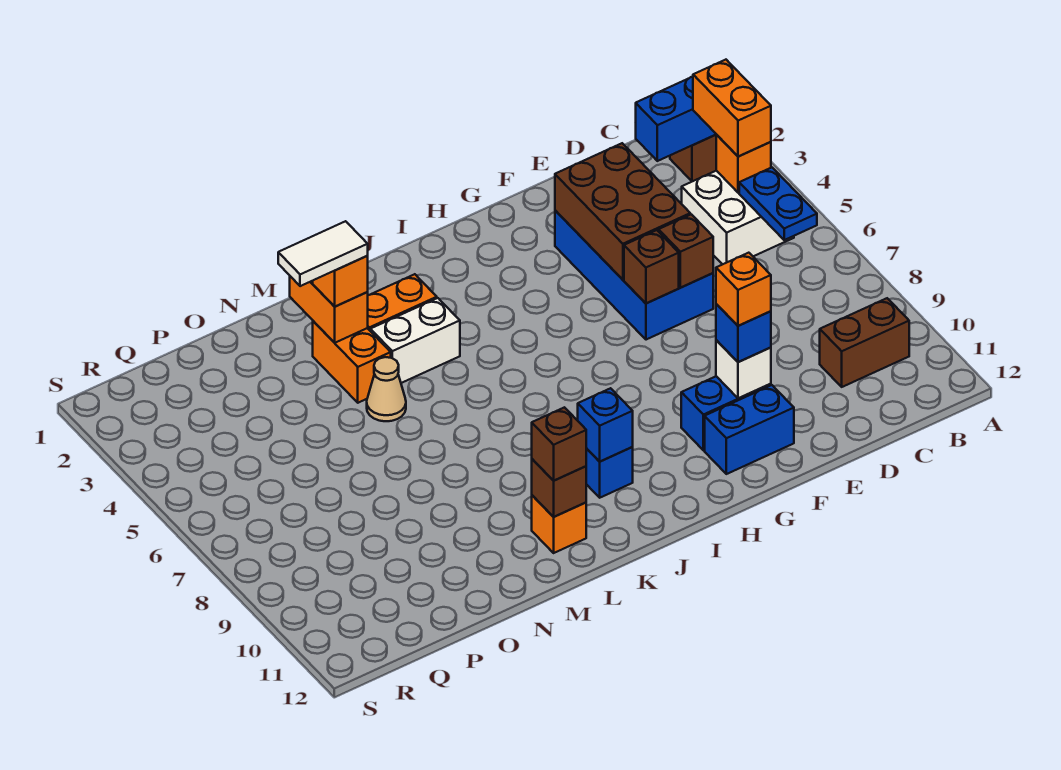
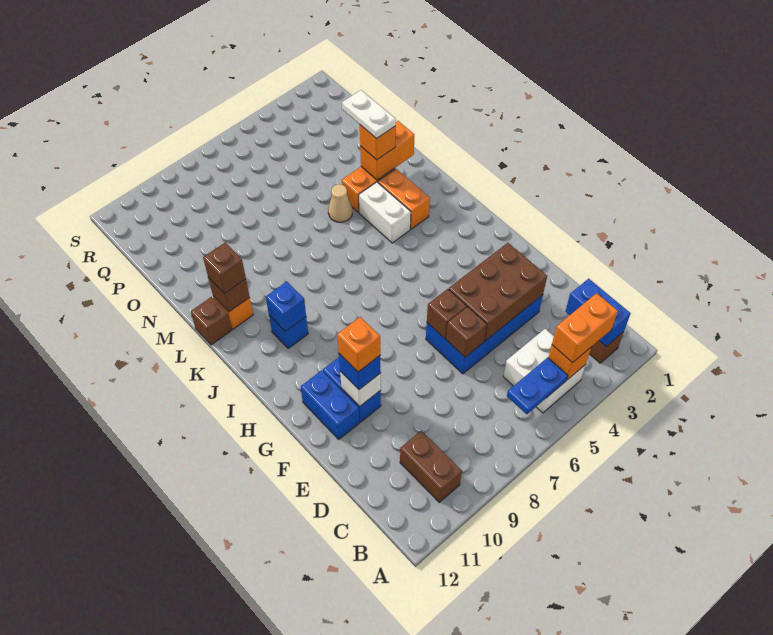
none -> brown brick L12 level 1
white tile M3:N3 level 4 -> white plate M3:N3 level 4

